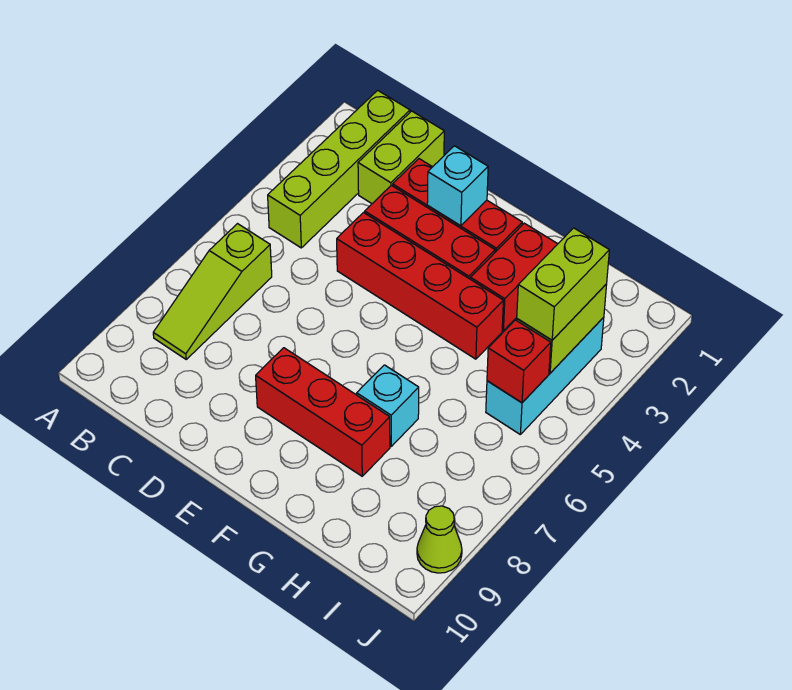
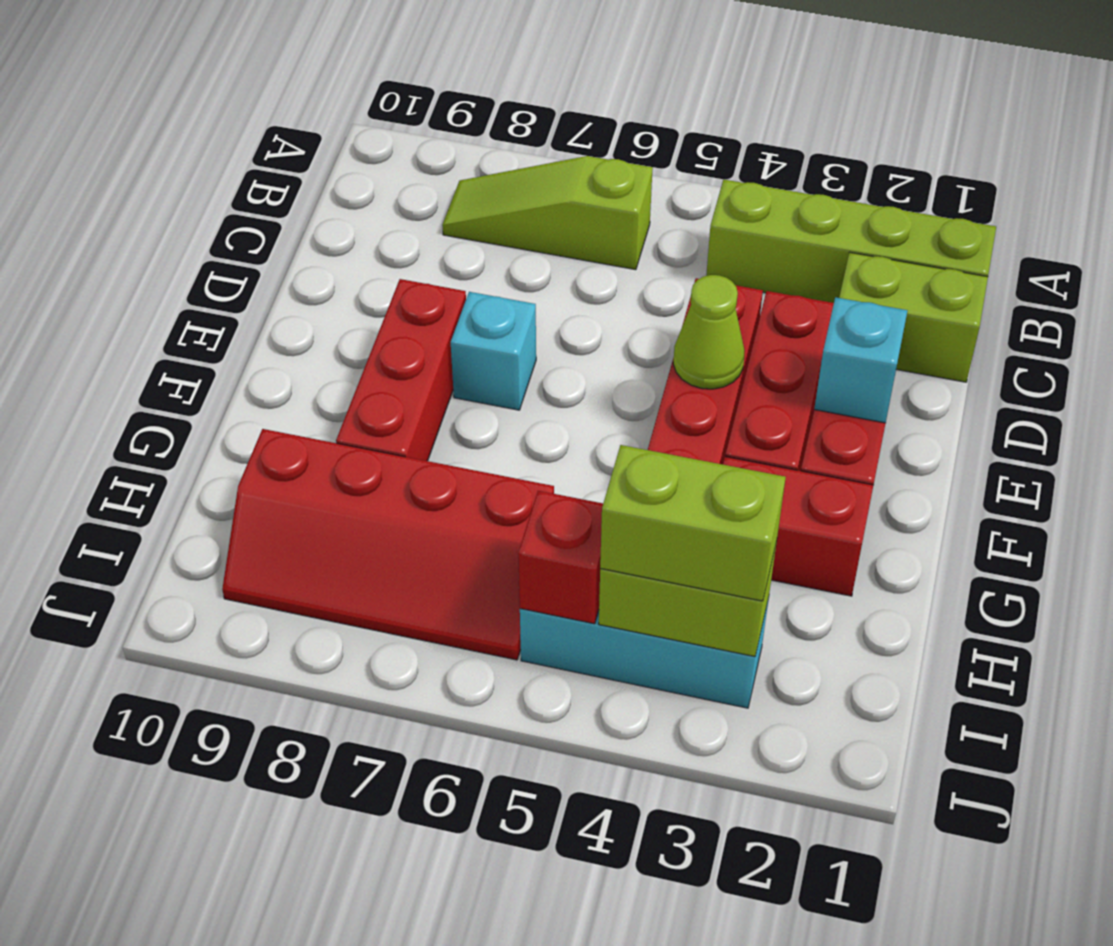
cyan brick G7 level 1 -> cyan brick E7 level 1
none -> red slope H6:I9 level 1 top H
lime cone J9 level 1 -> lime cone E4 level 2

